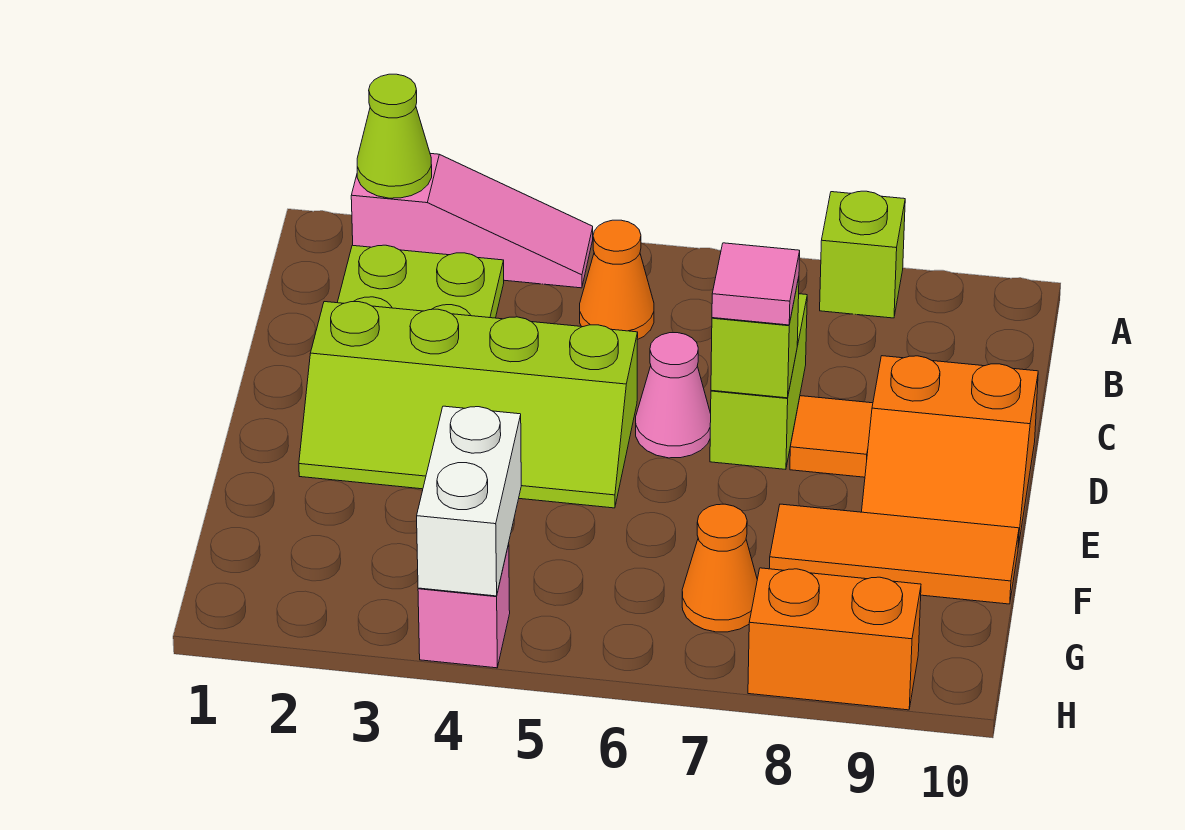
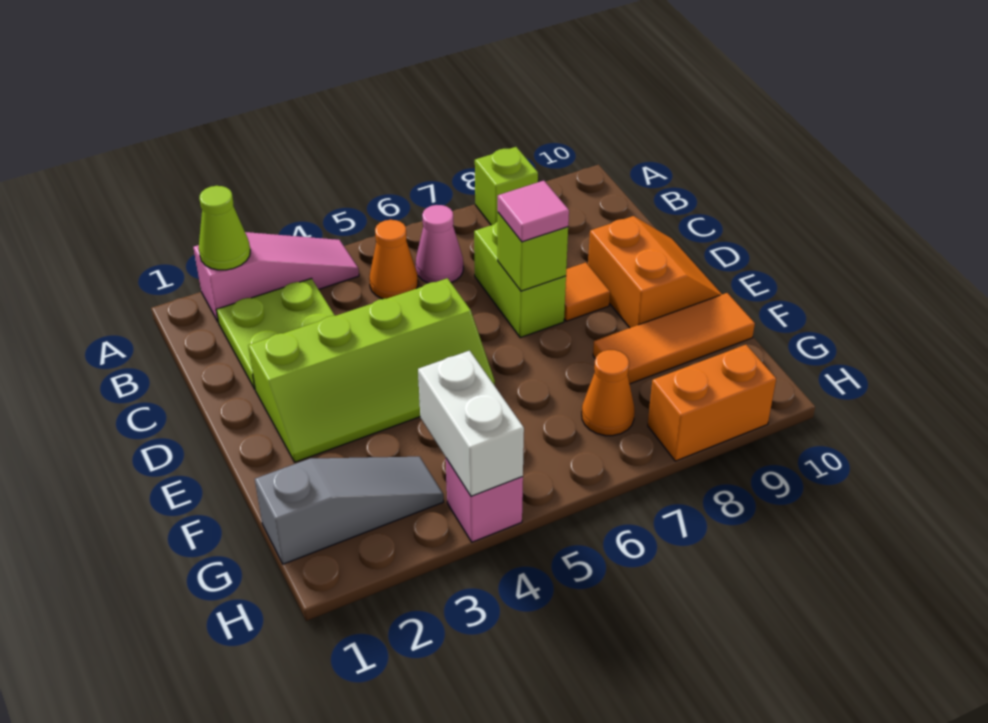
pink cone D6 level 1 -> pink cone B6 level 1
orange slope D9:E10 level 1 top D -> orange slope D9:E10 level 1 top 9
none -> grey slope G1:G3 level 1 top 1

